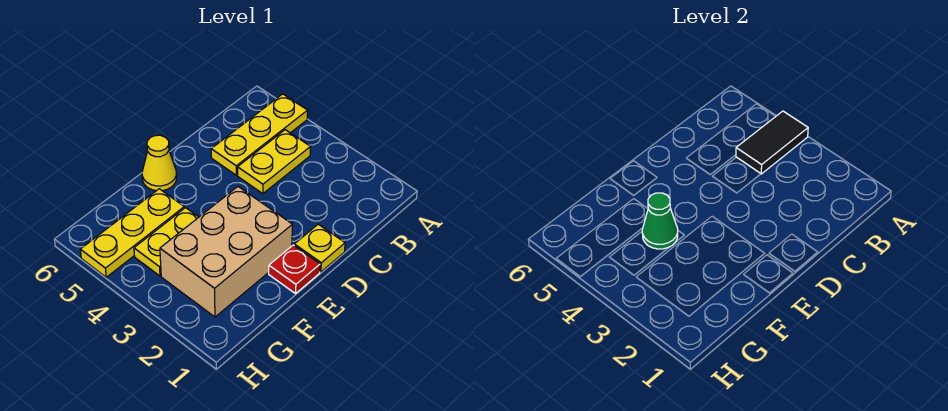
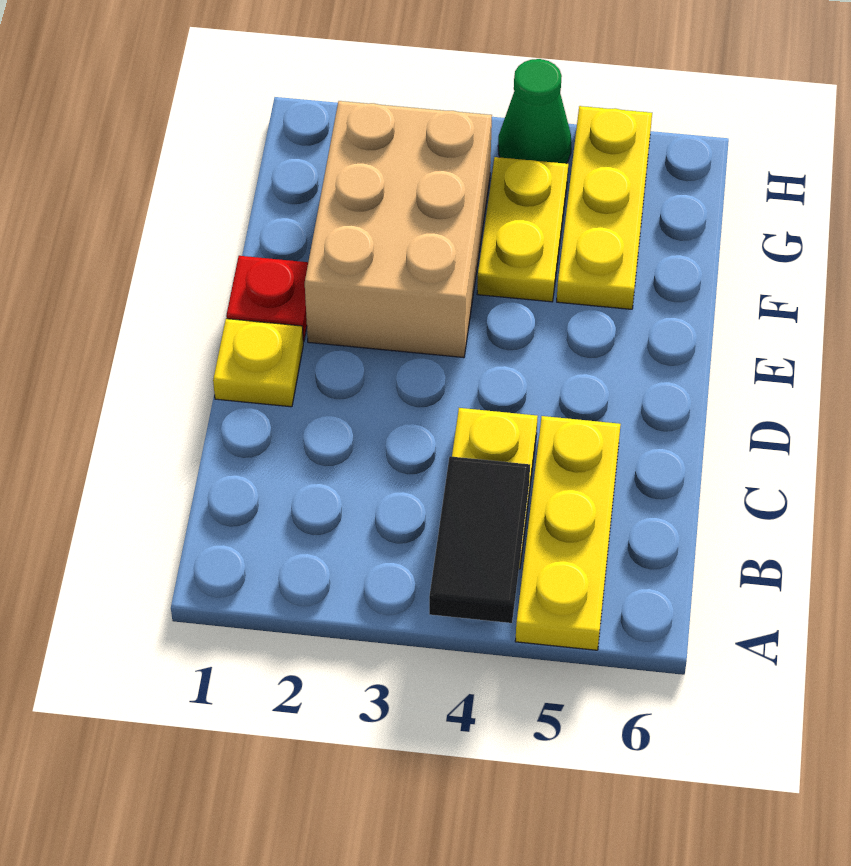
yellow cone E6 level 1 -> none
green cone F4 level 2 -> green cone H4 level 1

